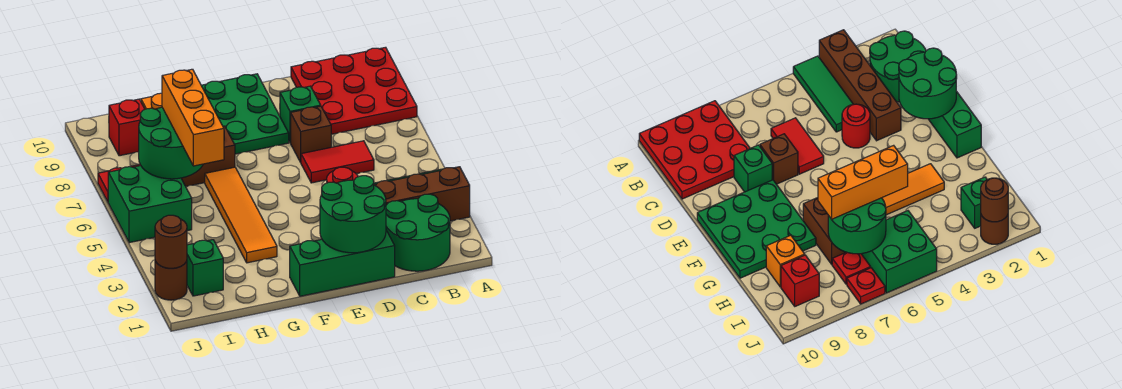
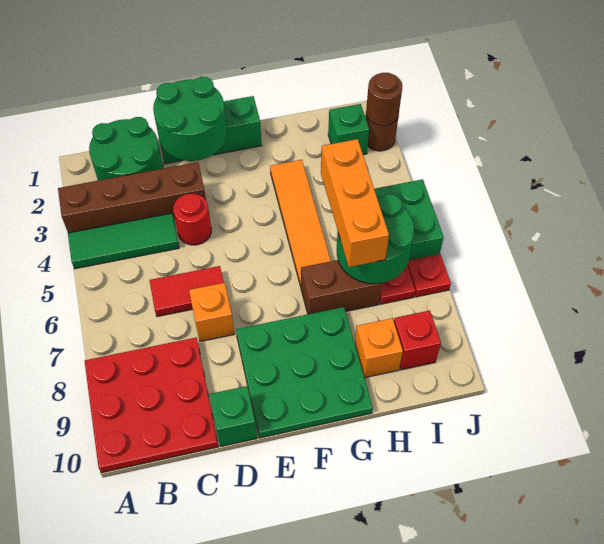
brown brick D7 level 1 -> orange brick D7 level 1
green brick D8 level 1 -> green brick D10 level 1

